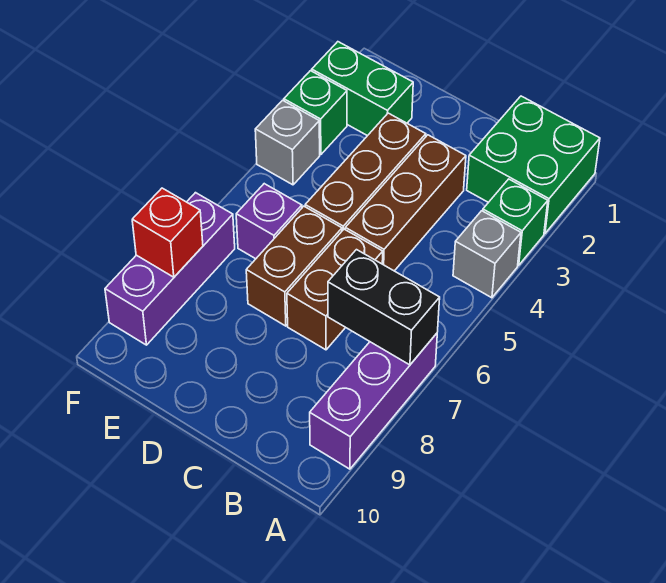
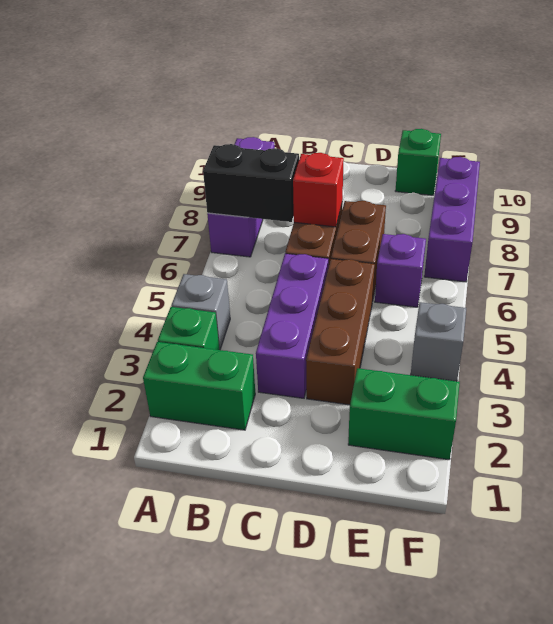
green brick A1:B2 level 1 -> green brick A2:B2 level 1
brown brick C3:C5 level 1 -> purple brick C3:C5 level 1
green brick F3 level 1 -> green brick E10 level 1
red brick F8 level 2 -> red brick C7 level 2

